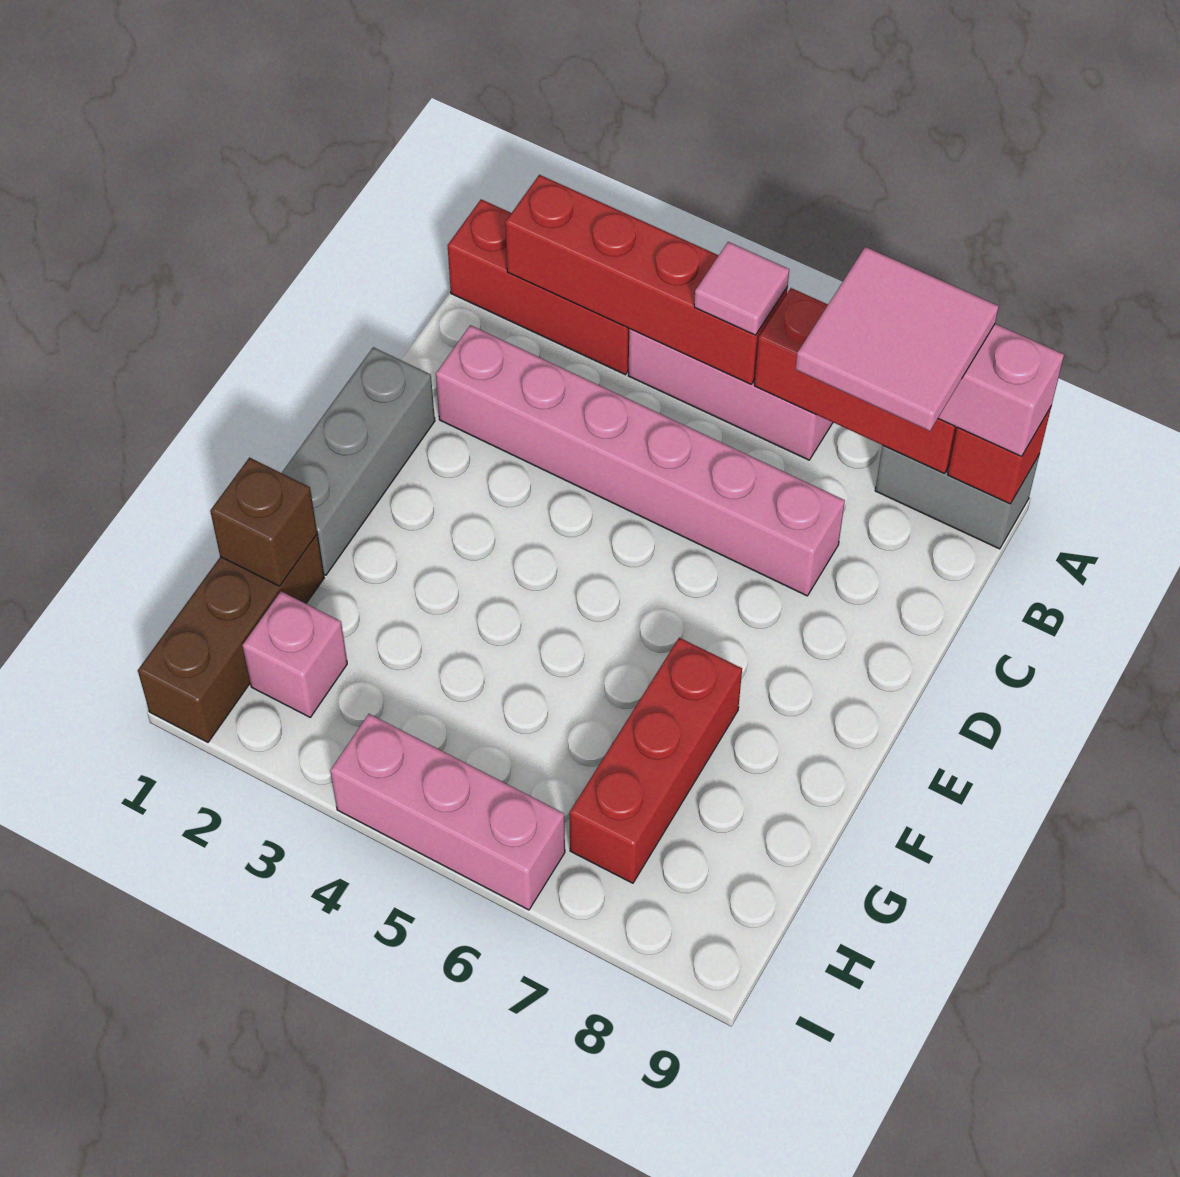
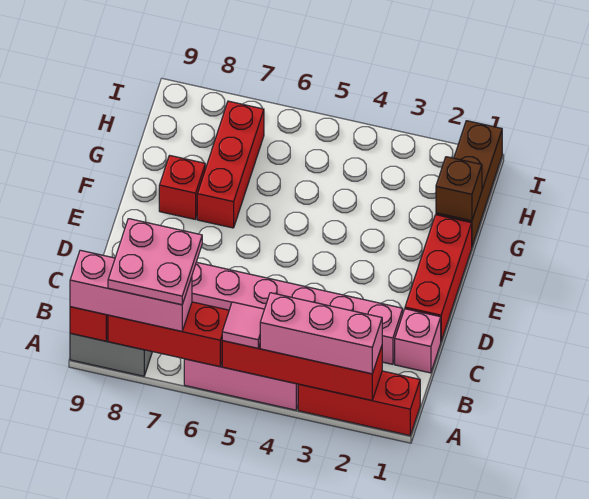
pink tile A7:B8 level 4 -> pink plate A7:B8 level 4
grey brick D1:F1 level 1 -> red brick D1:F1 level 1
none -> red brick F8 level 1
pink brick H2 level 1 -> pink brick C1 level 1
pink brick I4:I6 level 1 -> pink brick A2:A4 level 3

